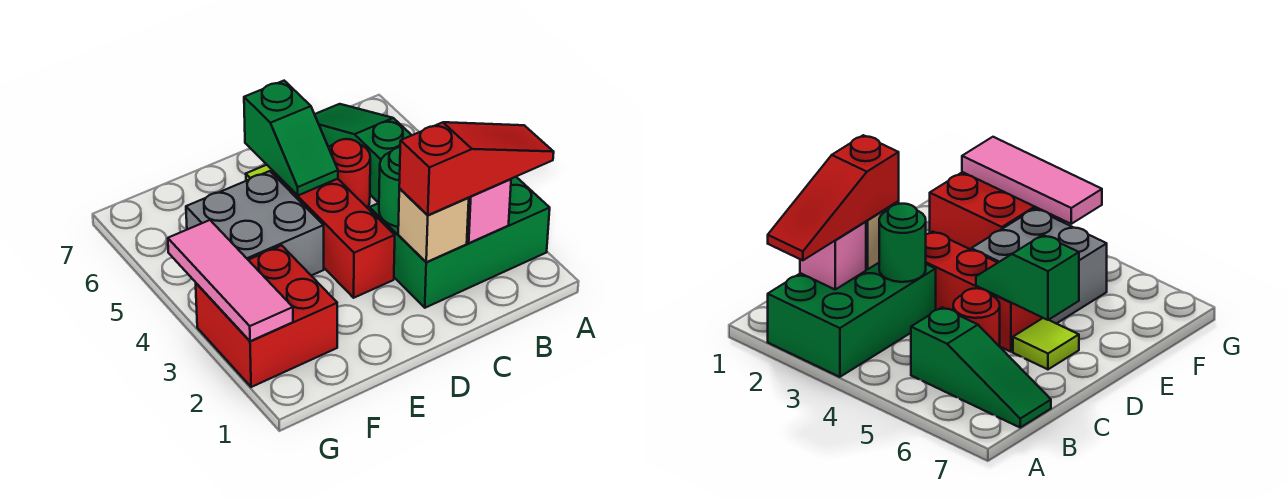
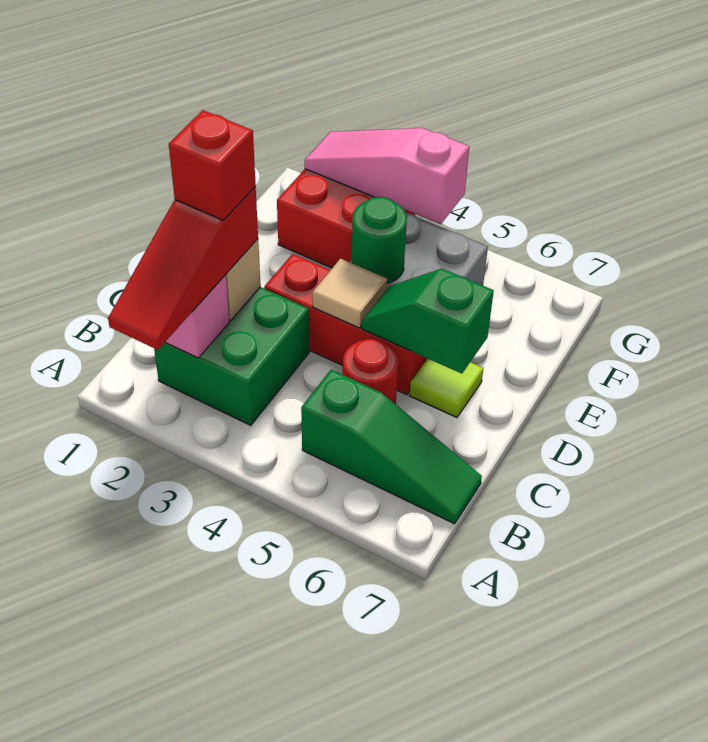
green brick A2:C3 level 1 -> green brick B2:C3 level 1
none -> red brick C2 level 4
green round brick C3 level 2 -> green round brick E4 level 2
none -> tan tile D4 level 2
pink tile G2:G4 level 2 -> pink slope G2:G4 level 2 top 4

